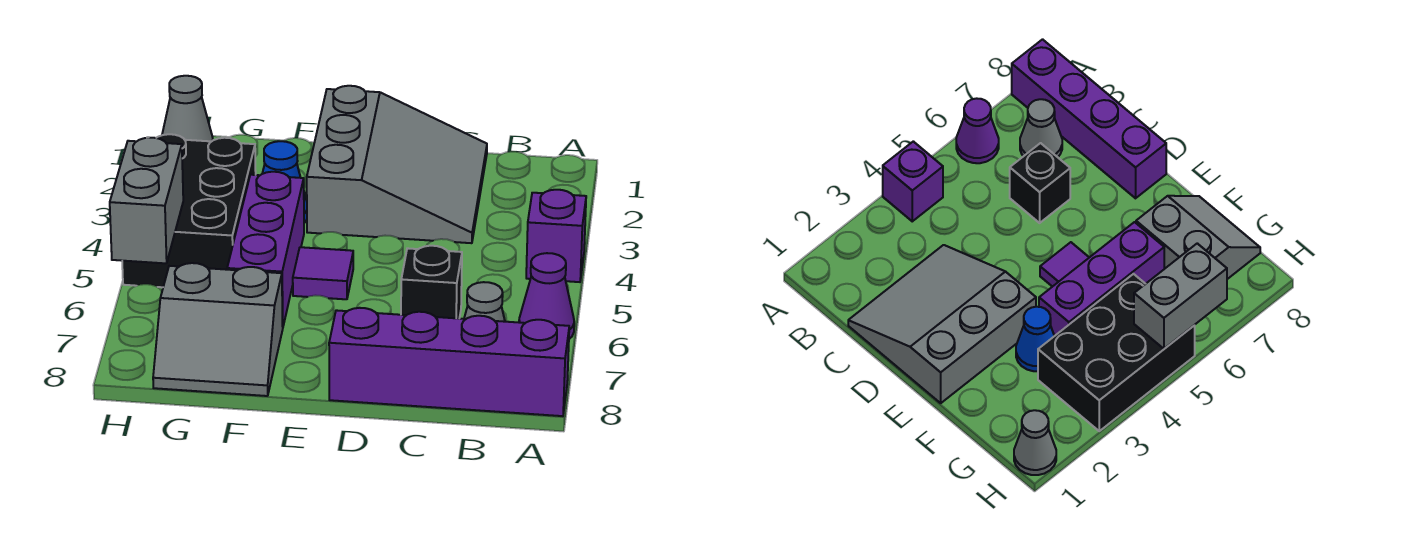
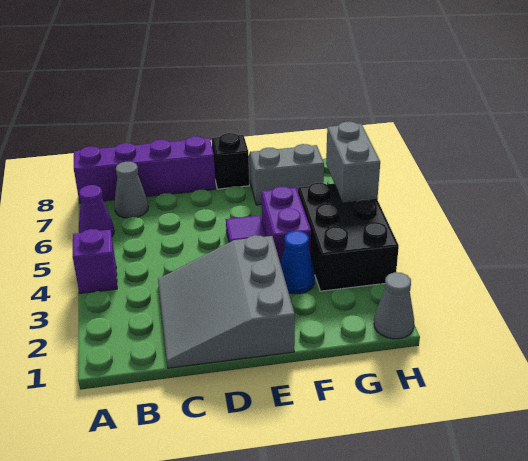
black brick C6 level 1 -> black brick E8 level 1
purple brick F4:F6 level 1 -> purple brick F4:F5 level 1

